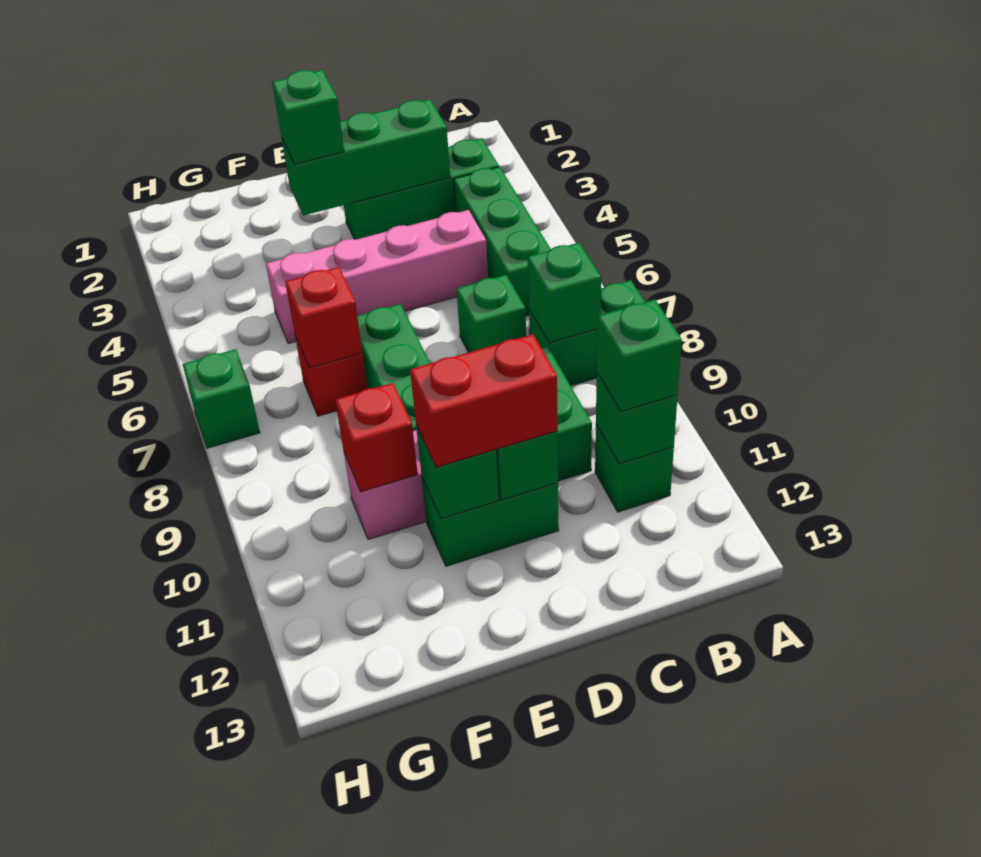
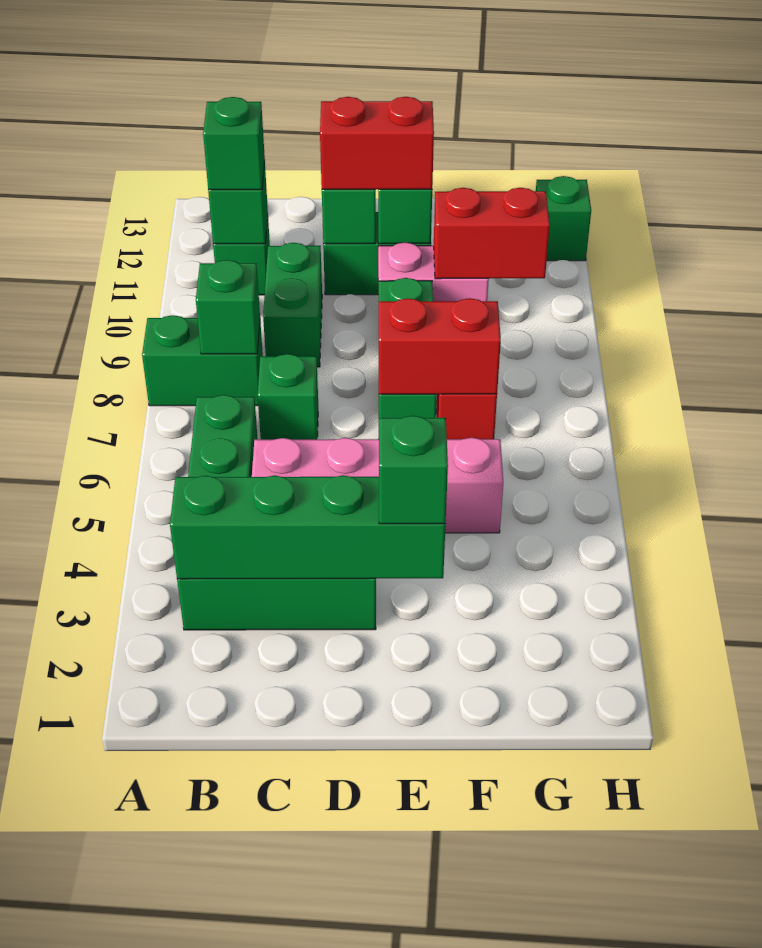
green brick C3:E3 level 2 -> green brick B3:E3 level 2
red brick F7 level 2 -> red brick E7:F7 level 2
red brick F10 level 2 -> red brick F10:G10 level 2
green brick H7 level 1 -> green brick H12 level 1

